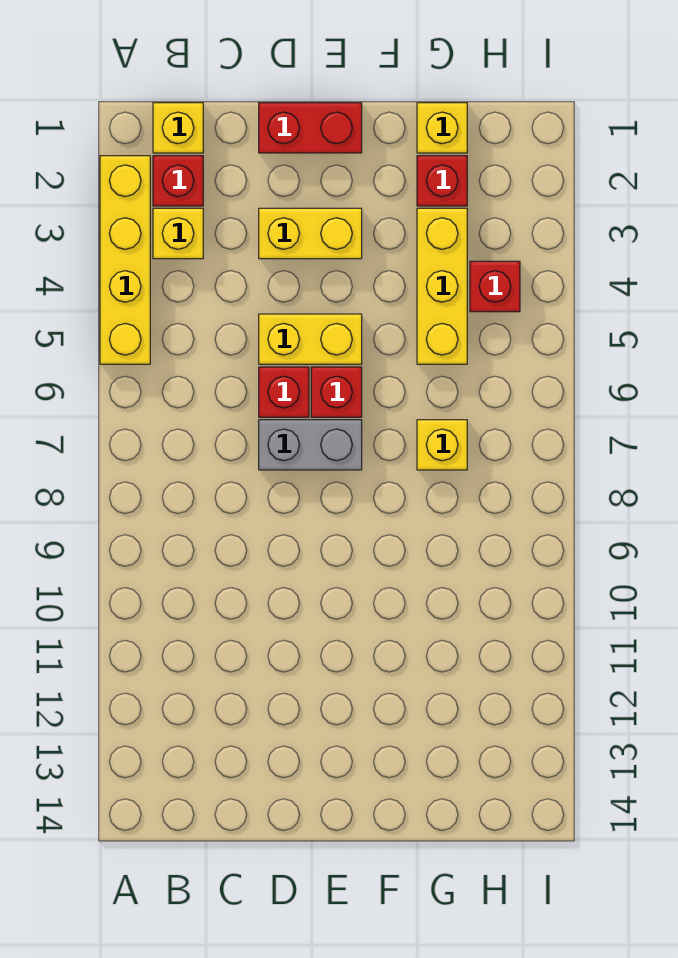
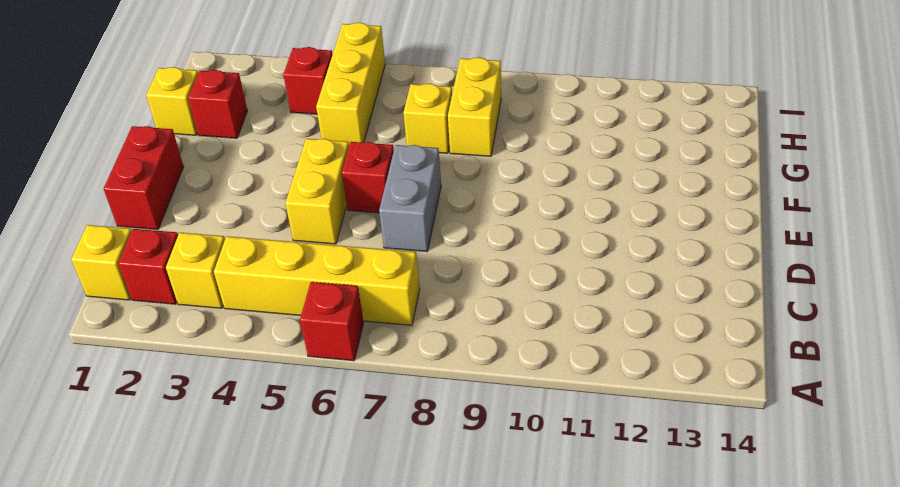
yellow brick A2:A5 level 1 -> yellow brick B4:B7 level 1
yellow brick D3:E3 level 1 -> yellow brick G8:H8 level 1
red brick D6 level 1 -> red brick A6 level 1
yellow brick G3:G5 level 1 -> yellow brick G5:I5 level 1

